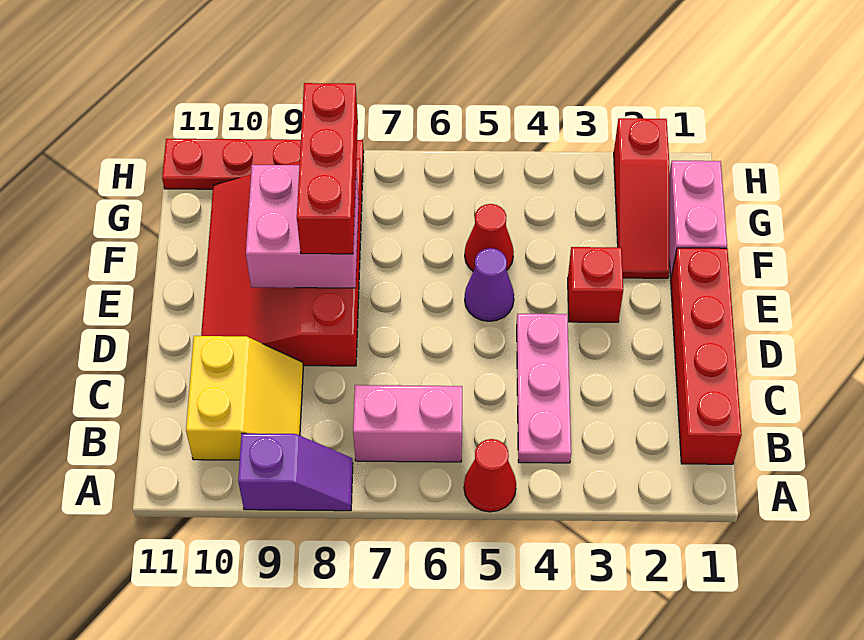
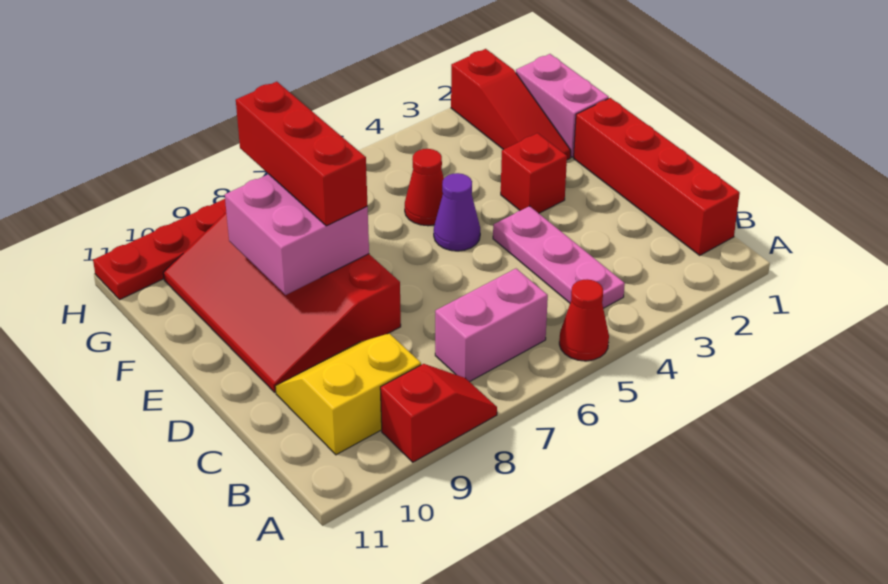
purple slope A8:A9 level 1 top 9 -> red slope A8:A9 level 1 top 9
yellow slope B9:C10 level 1 top 10 -> yellow slope B9:C10 level 1 top B

